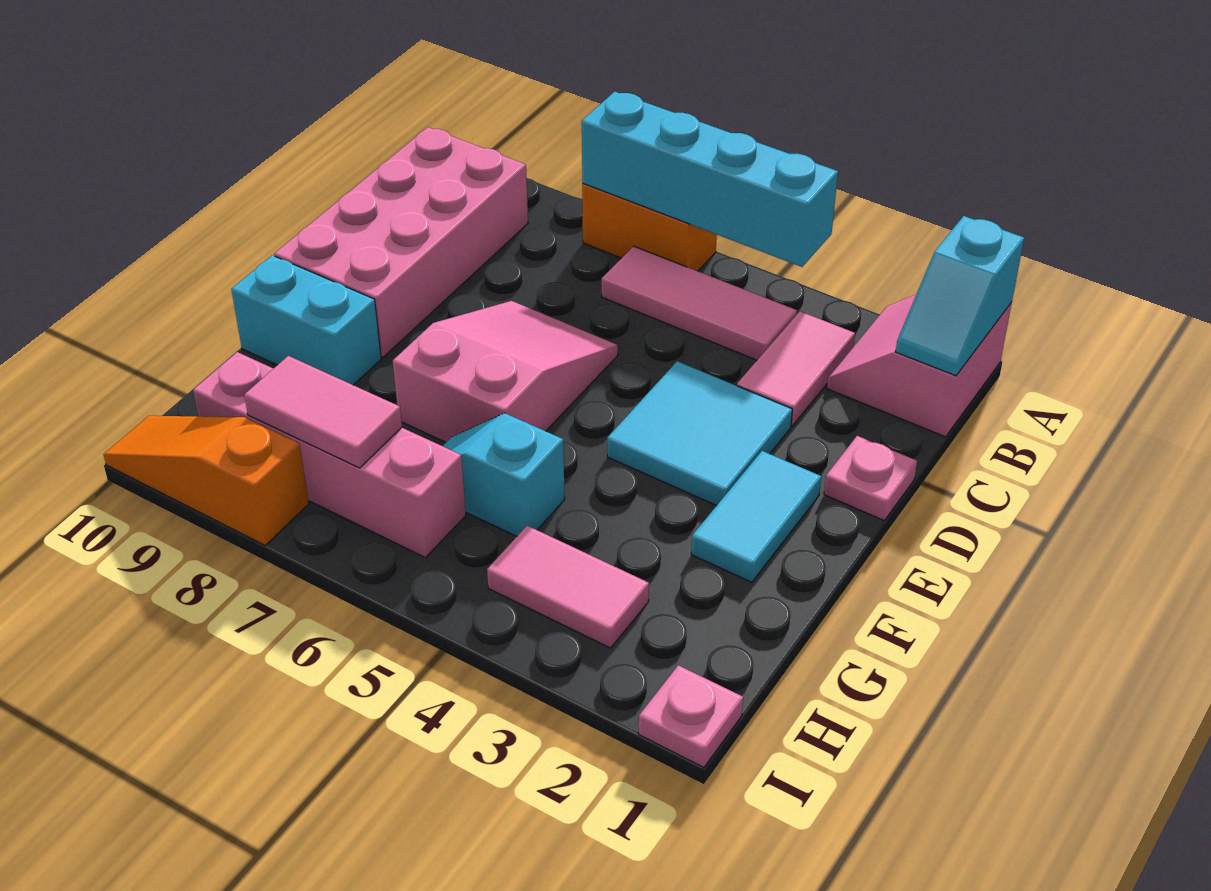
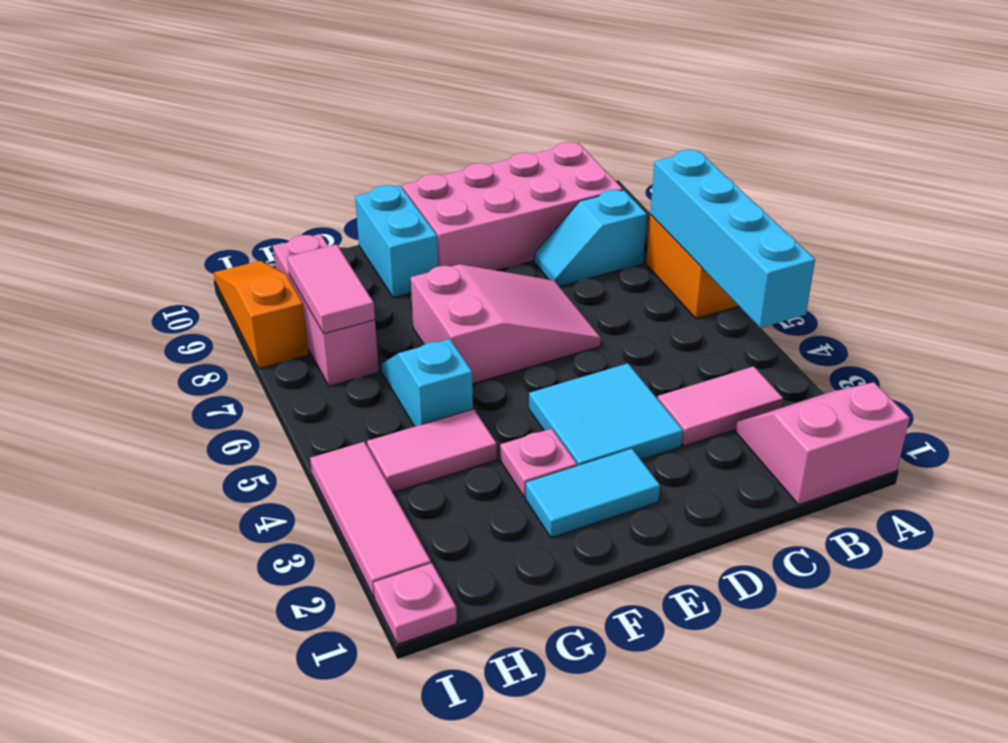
cyan slope A1:B1 level 2 top A -> cyan slope B8:C8 level 1 top B
pink tile B4:B6 level 1 -> pink tile I2:I4 level 1
pink plate D1 level 1 -> pink plate F3 level 1
pink tile H3:H4 level 1 -> pink tile G4:H4 level 1
pink brick H6:H9 level 1 -> pink brick H7:H9 level 1

